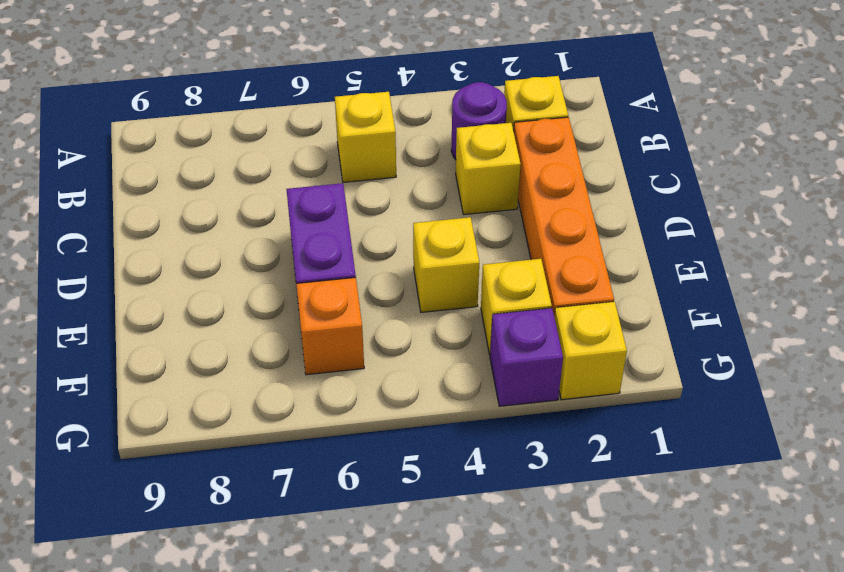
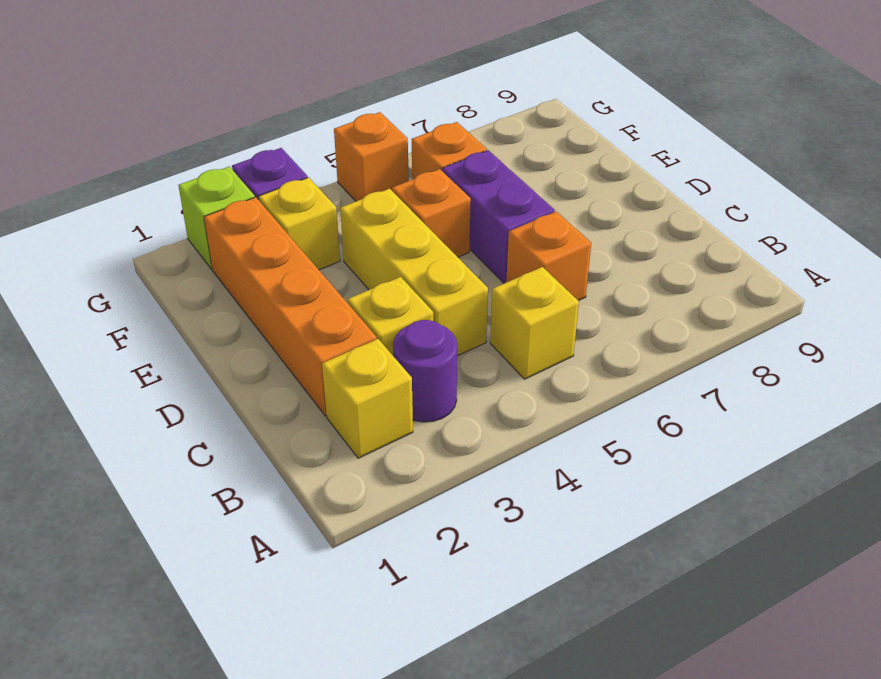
none -> orange brick C6 level 1
yellow brick E4 level 1 -> yellow brick C4:E4 level 1
none -> orange brick E5 level 1
yellow brick G2 level 1 -> lime brick G2 level 1
none -> orange brick G5 level 1

